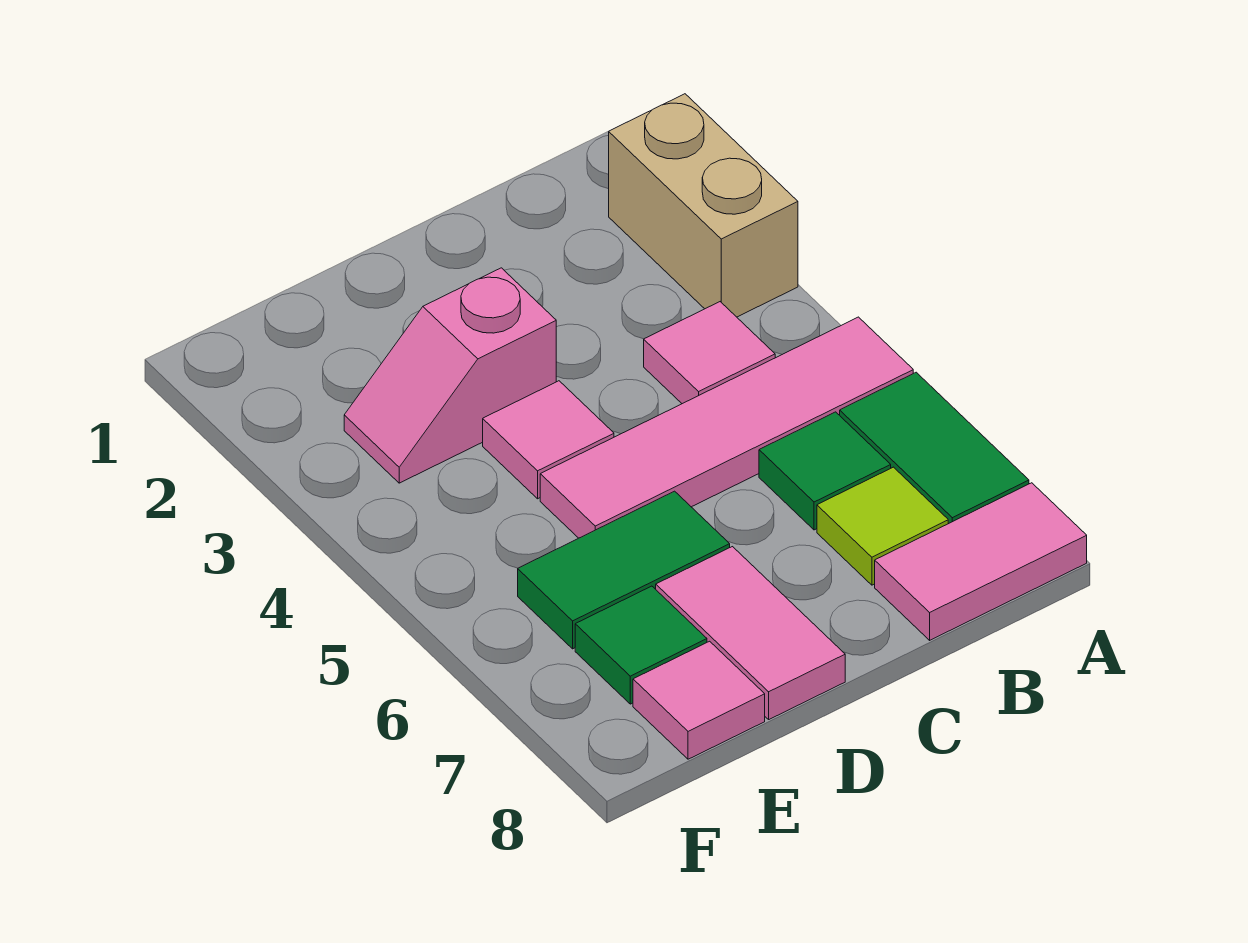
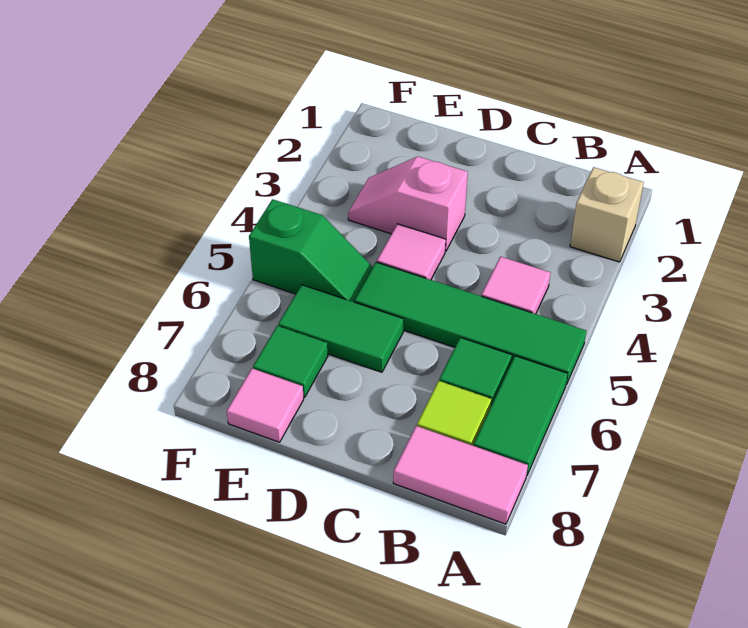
tan brick A2:A3 level 1 -> tan brick A2 level 1
pink tile A5:D5 level 1 -> green tile A5:D5 level 1
pink tile D7:D8 level 1 -> none
none -> green slope E5:F5 level 1 top F

